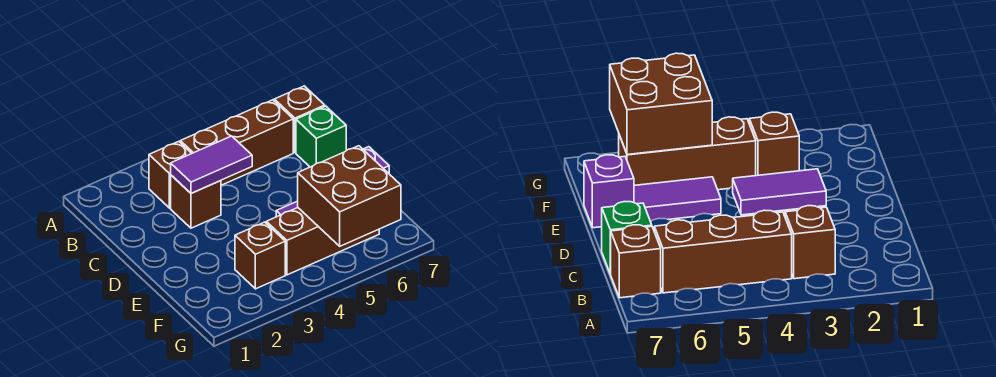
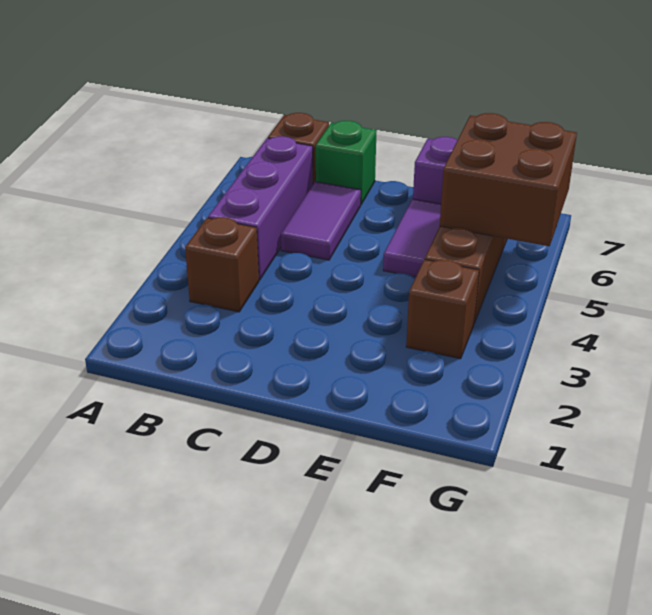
brown brick B4:B6 level 1 -> purple brick B4:B6 level 1
brown brick C3 level 1 -> none
purple tile C3:C4 level 2 -> purple tile C5:C6 level 1

